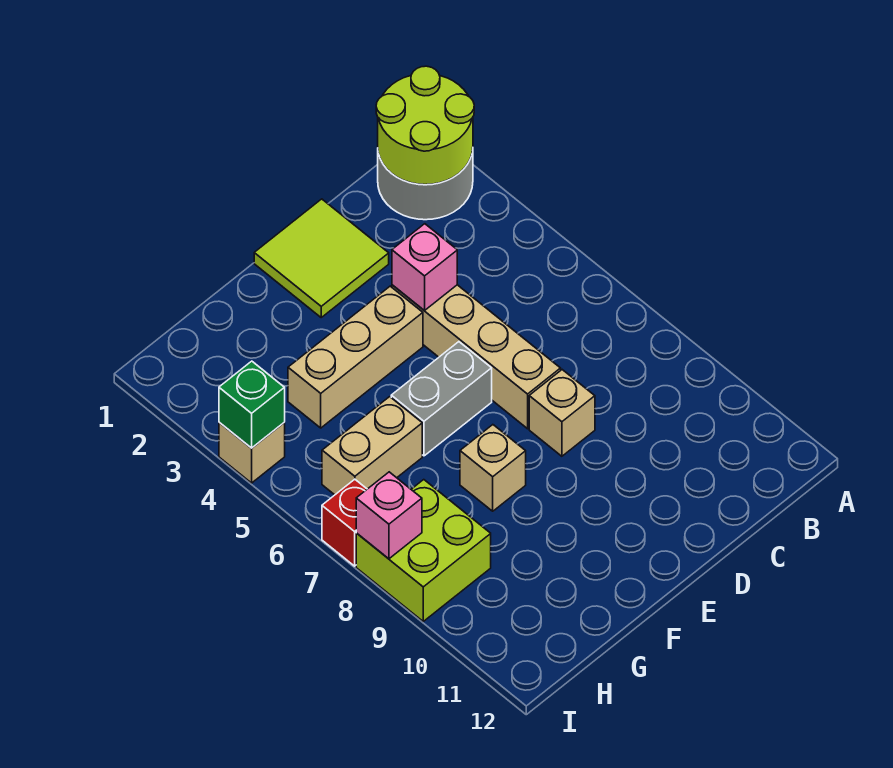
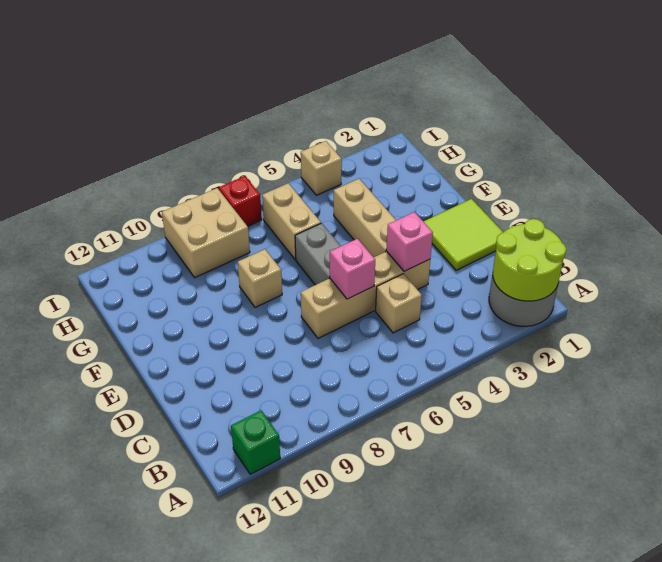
tan brick D8 level 1 -> tan brick C5 level 1
lime brick H8:I9 level 1 -> tan brick H8:I9 level 1
green brick I4 level 2 -> green brick A11 level 1
pink brick I8 level 2 -> pink brick D6 level 2

